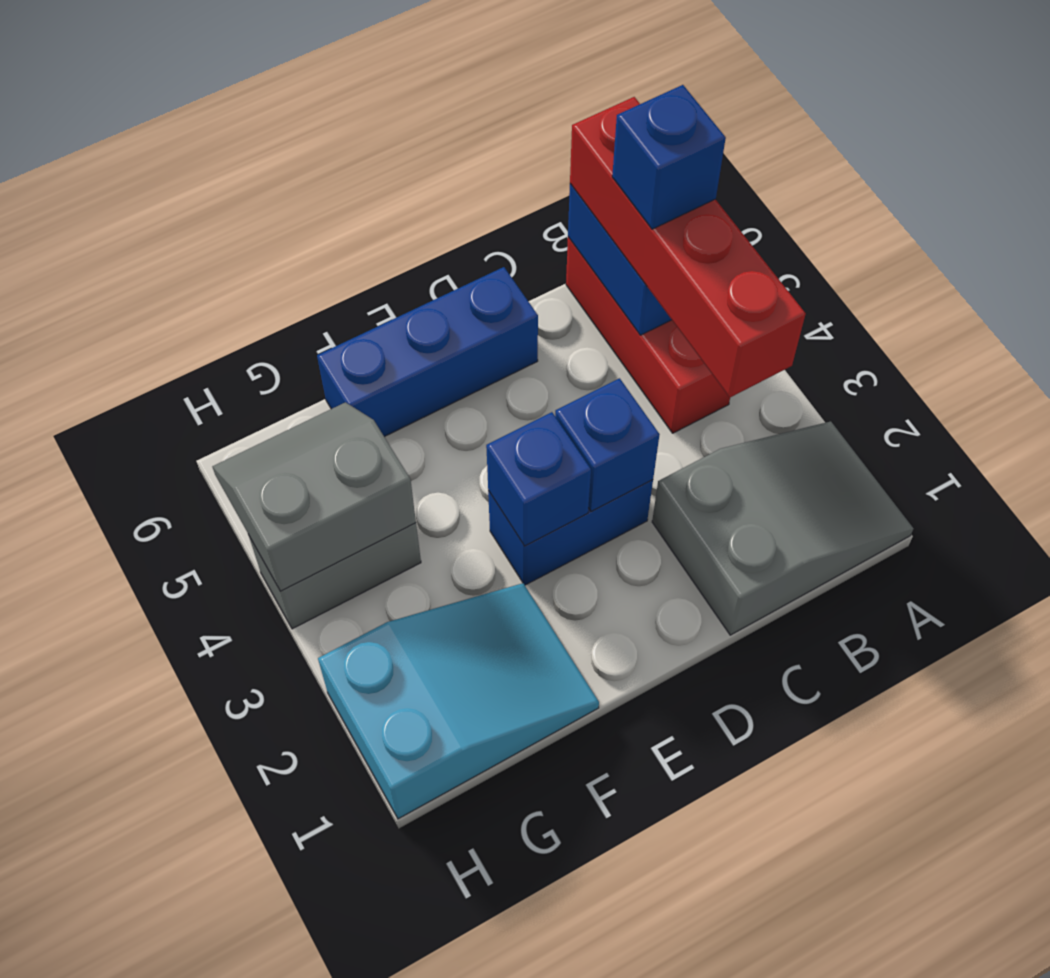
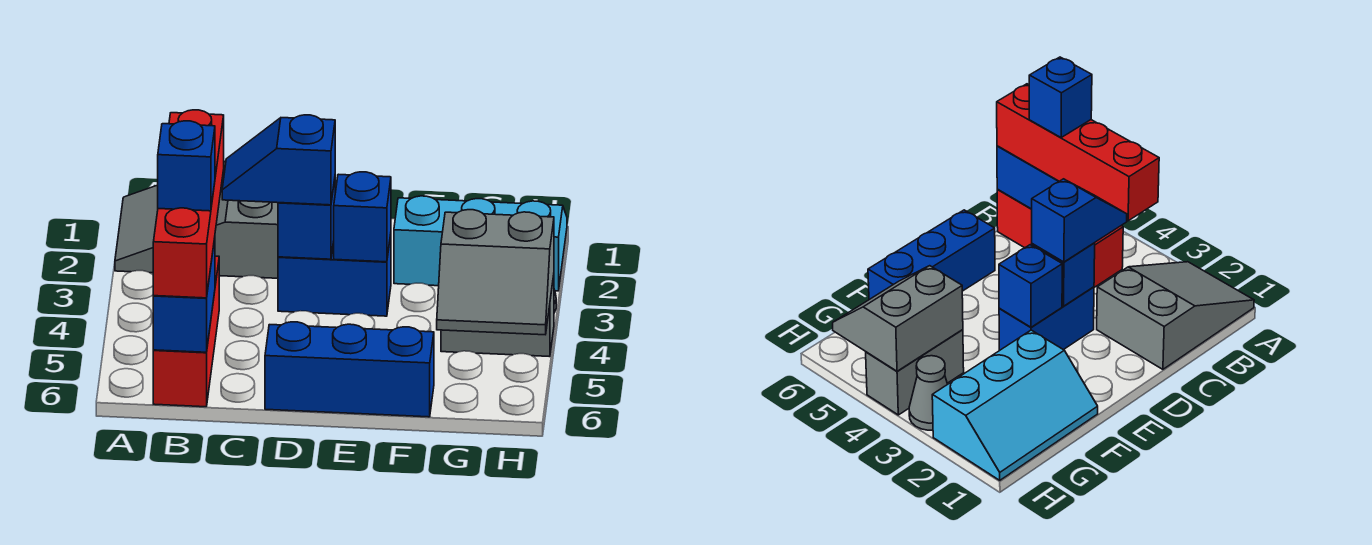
none -> blue slope C3:D3 level 3 top D
cyan slope F1:H2 level 1 top H -> cyan slope F1:H2 level 1 top 2
none -> grey cone H3 level 1

